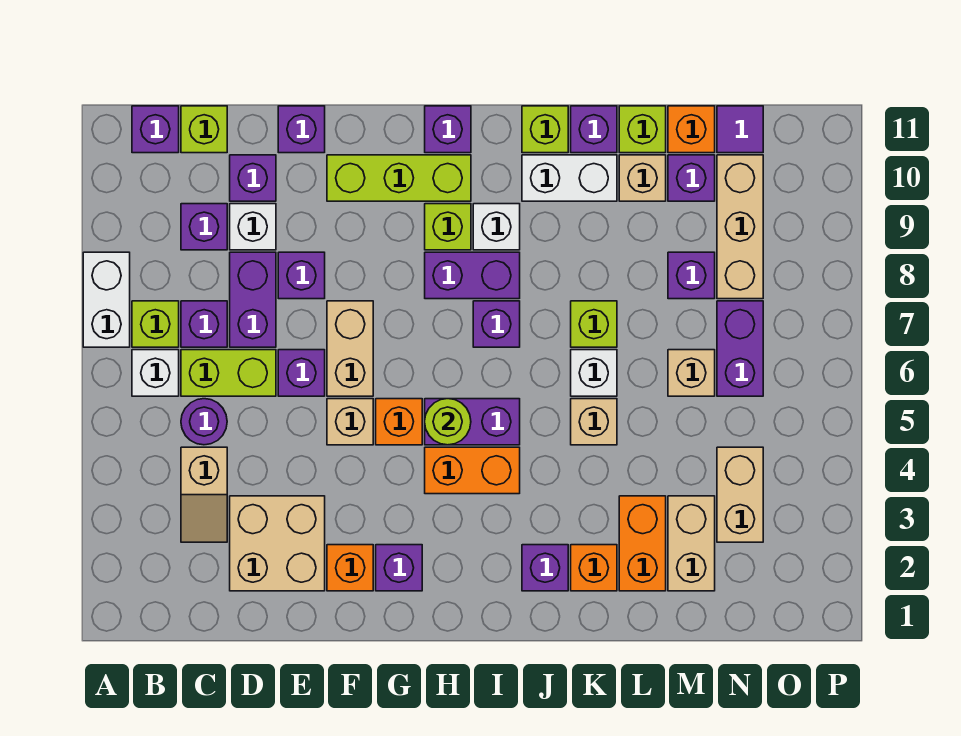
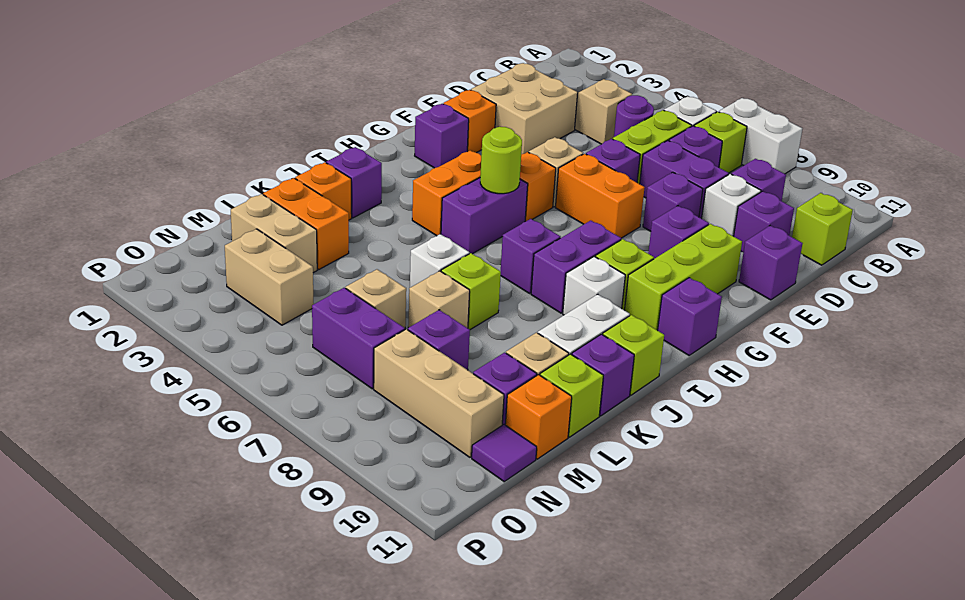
purple brick B11 level 1 -> purple brick F9 level 1
tan brick F6:F7 level 1 -> orange brick F6:F7 level 1
tan brick K5 level 1 -> tan brick L7 level 1

